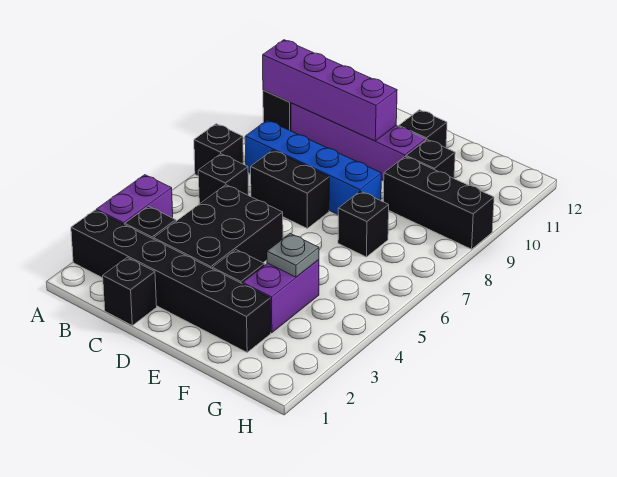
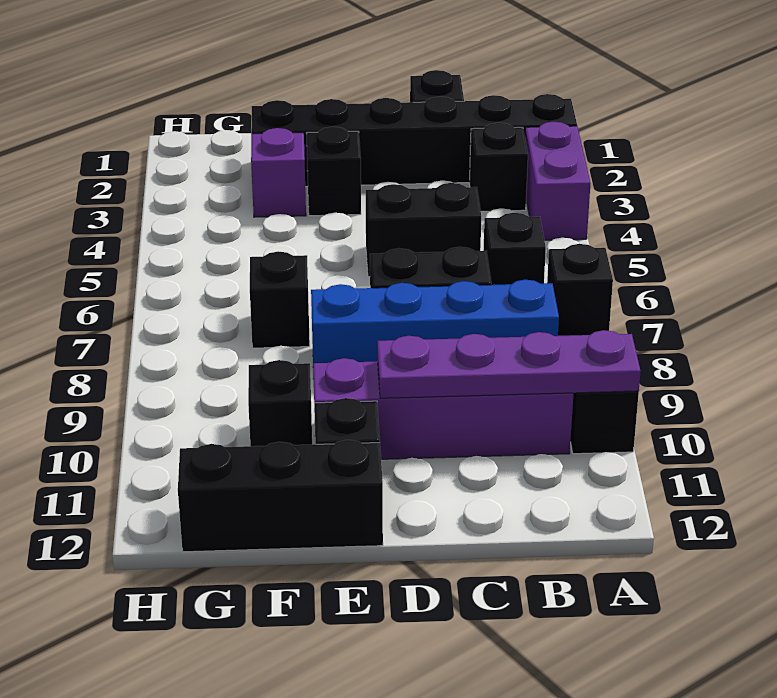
purple brick A10:D10 level 2 -> purple plate A10:D10 level 2
black brick C3:D5 level 1 -> black brick C5:D5 level 1
purple brick F3:F4 level 1 -> purple brick F3 level 1
grey plate F4 level 2 -> none
black brick F9:H9 level 1 -> black brick E12:G12 level 1

